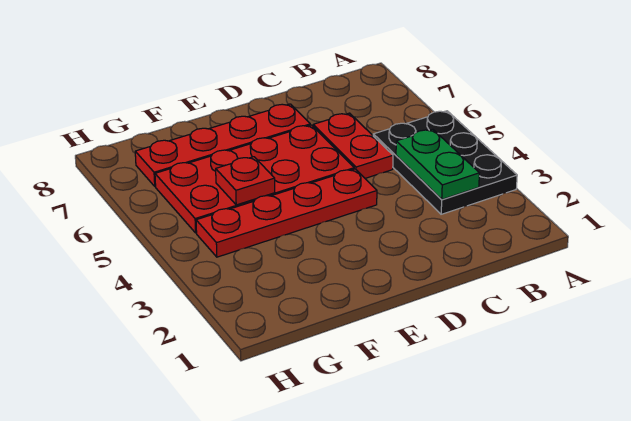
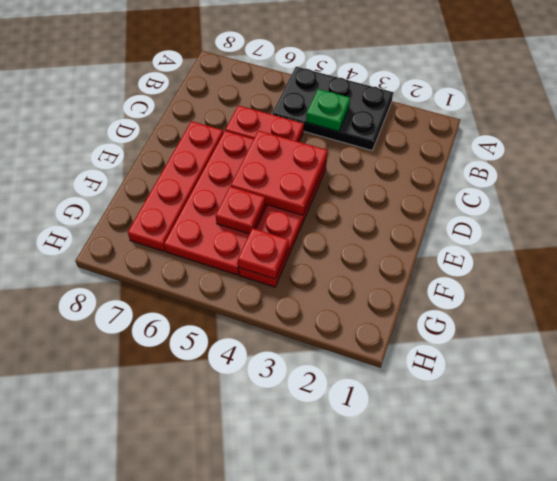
green plate B3:B4 level 2 -> green plate B4 level 2
none -> red plate D4:E5 level 2
none -> red plate G4 level 2

